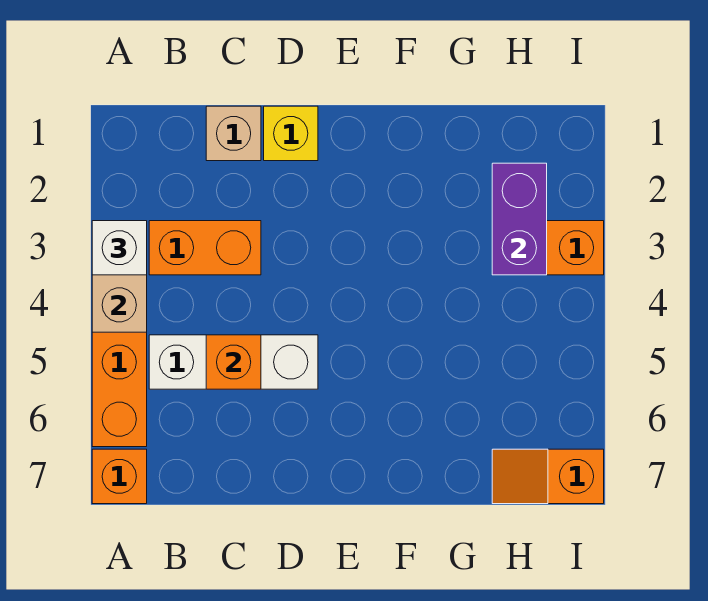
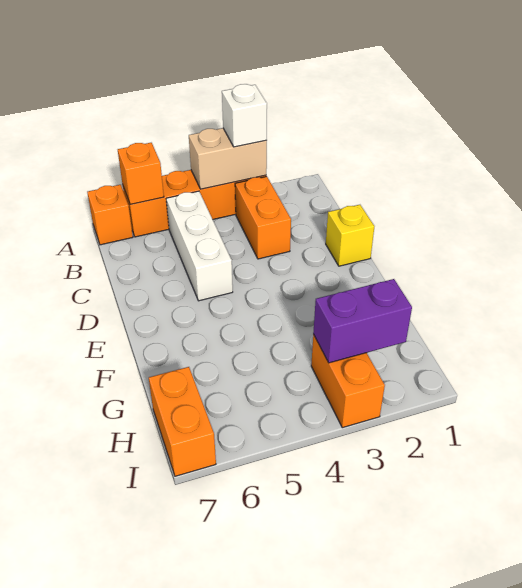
tan brick C1 level 1 -> none
orange brick C5 level 2 -> orange brick A6 level 2
orange slope H7:I7 level 1 top I -> orange brick H7:I7 level 1

